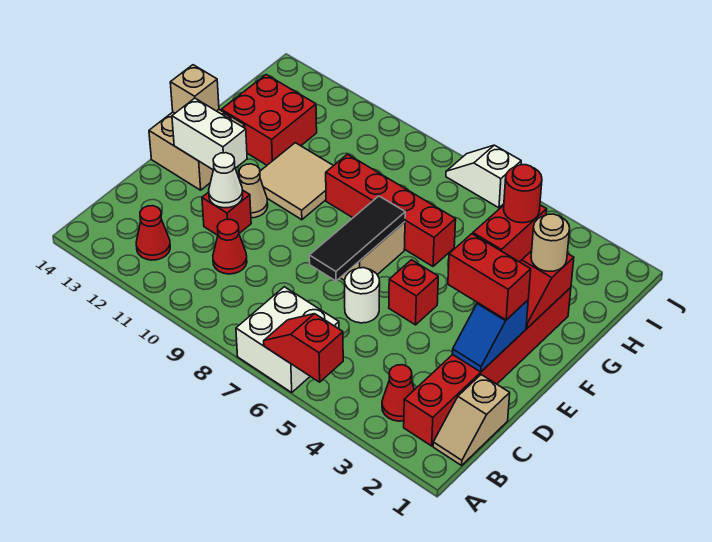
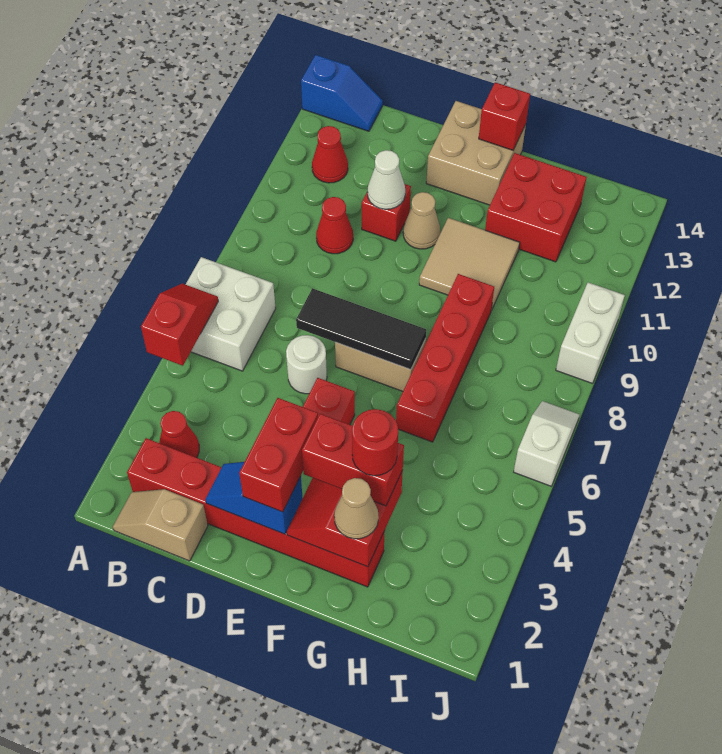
none -> blue slope A14:B14 level 1 top A
white brick E12:E13 level 2 -> white brick J9:J10 level 1
tan brick F14 level 2 -> red brick F14 level 2
tan round brick G2 level 3 -> tan cone G2 level 3

